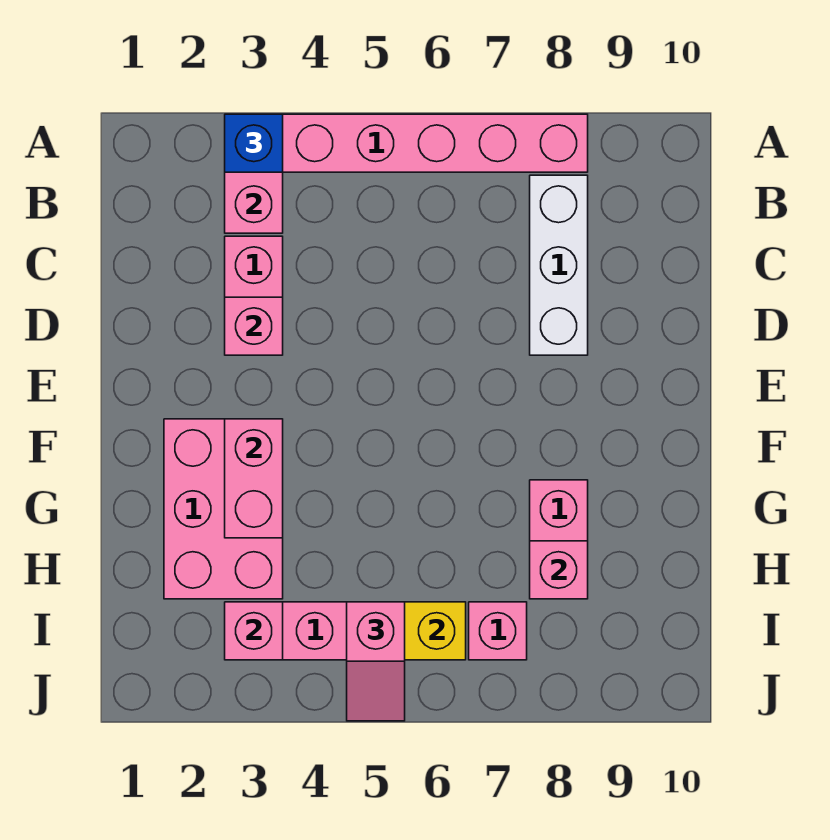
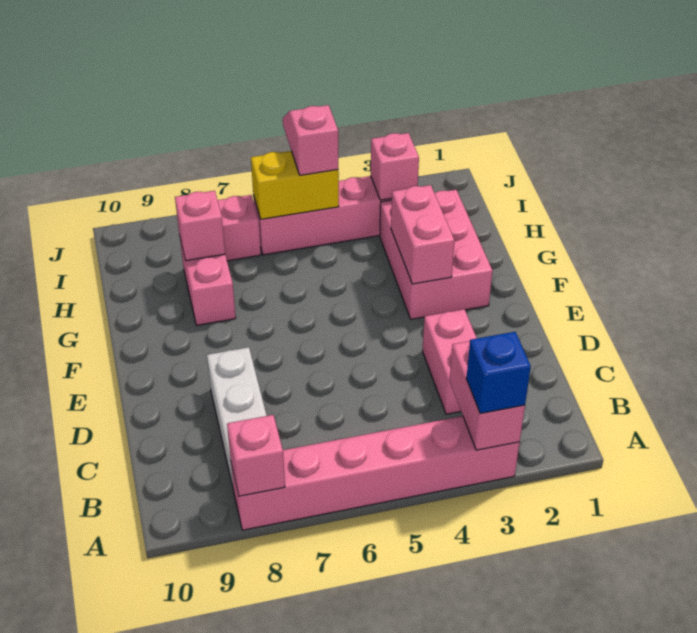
pink brick D3 level 2 -> pink brick A8 level 2

